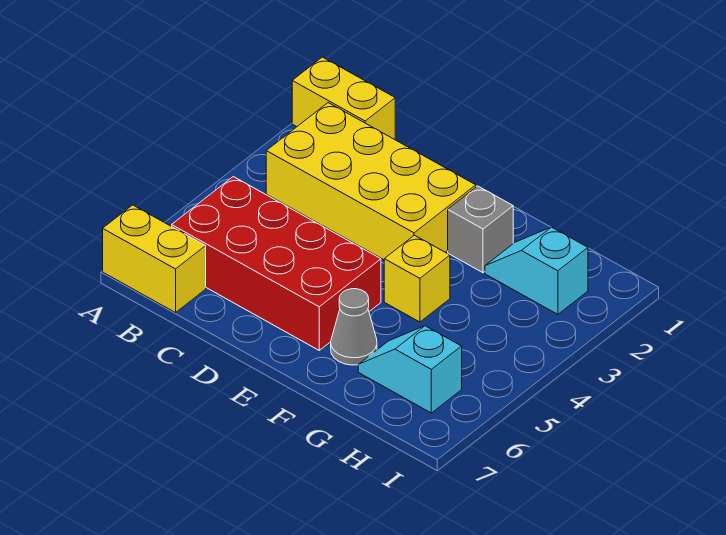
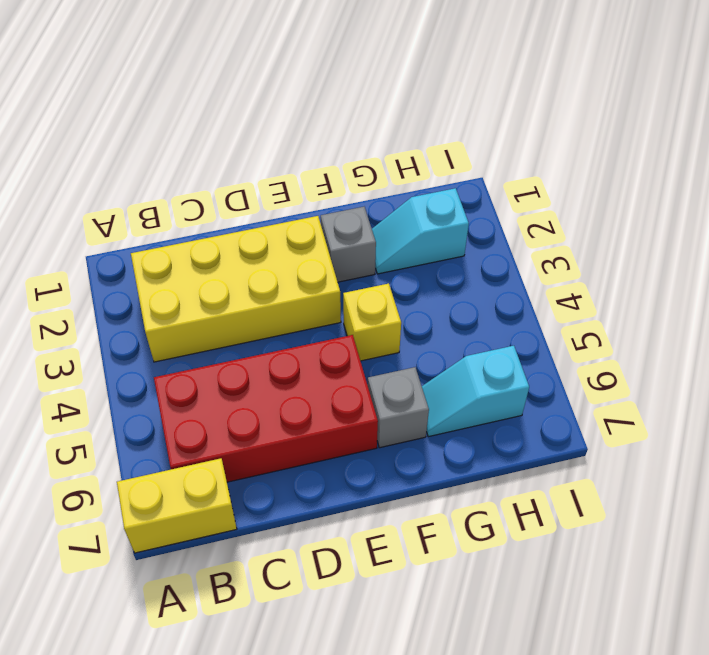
yellow brick A1:B1 level 1 -> none
grey cone F6 level 1 -> grey brick F6 level 1

